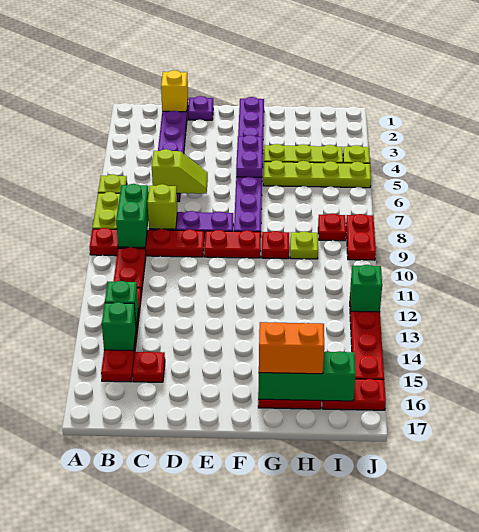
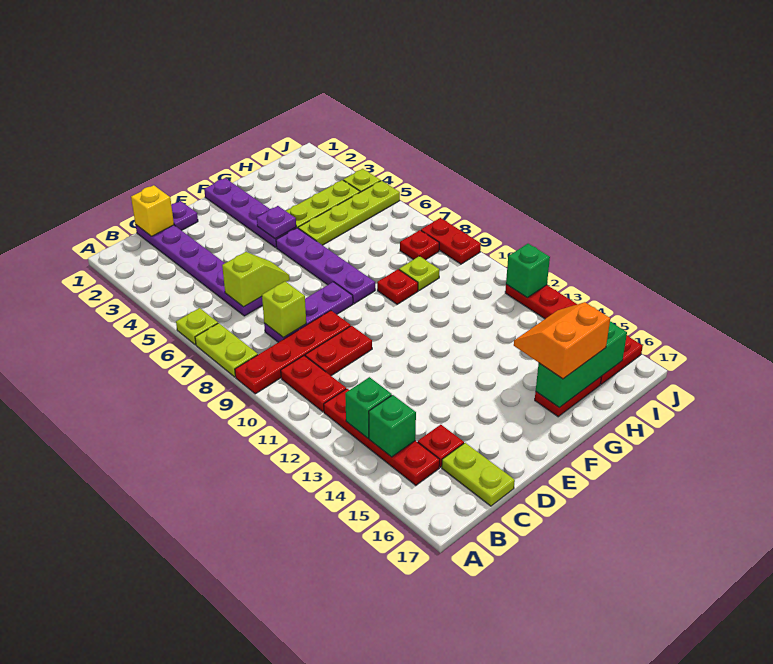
green brick B8:B9 level 2 -> none
none -> lime plate C16:C17 level 1
red plate E9:F9 level 1 -> red plate C10:D10 level 1
purple plate F4:F5 level 2 -> purple plate F4 level 2

